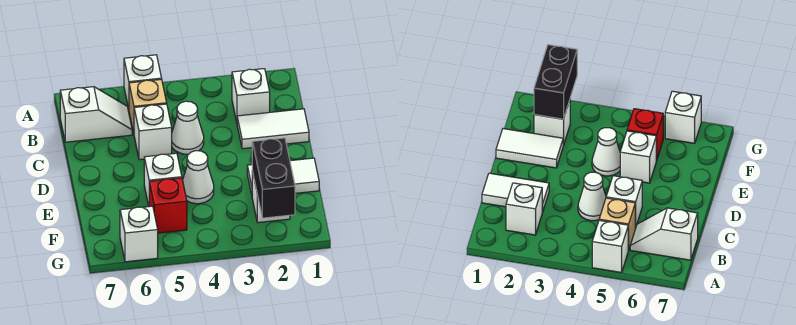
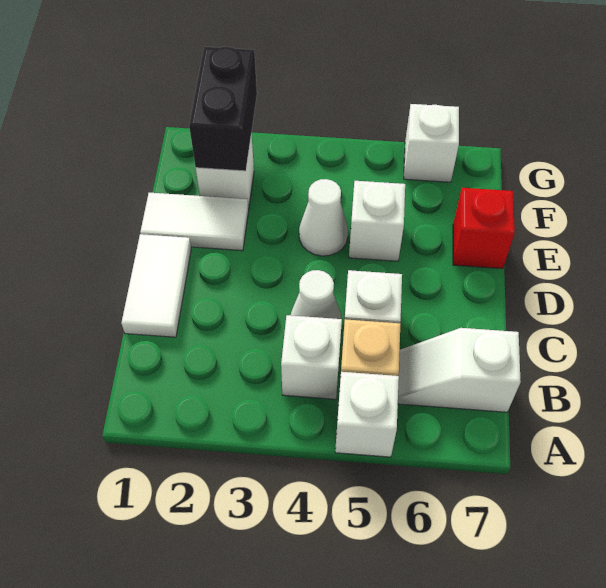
white brick B2 level 1 -> white brick B4 level 1
white tile C1:C2 level 1 -> white tile C1:D1 level 1
red brick F5 level 1 -> red brick E7 level 1

